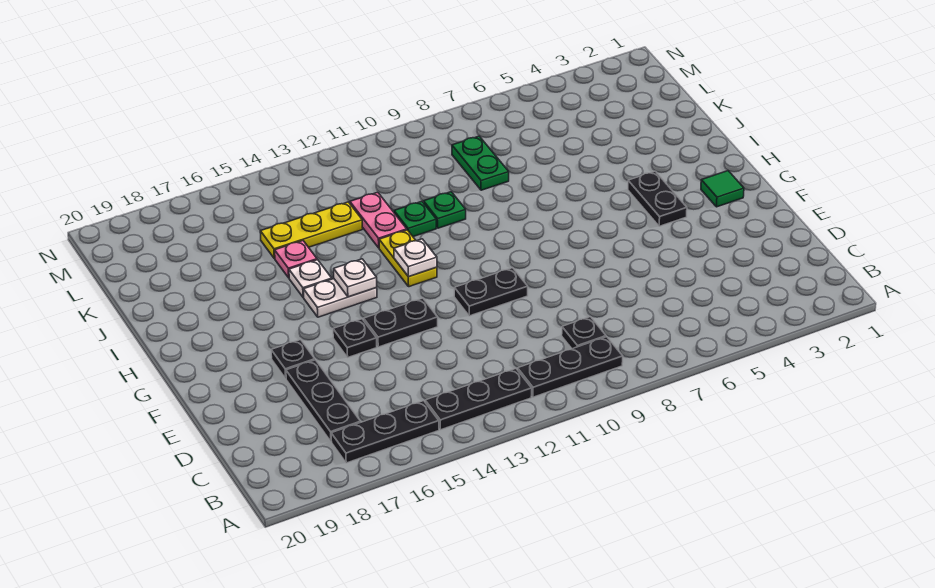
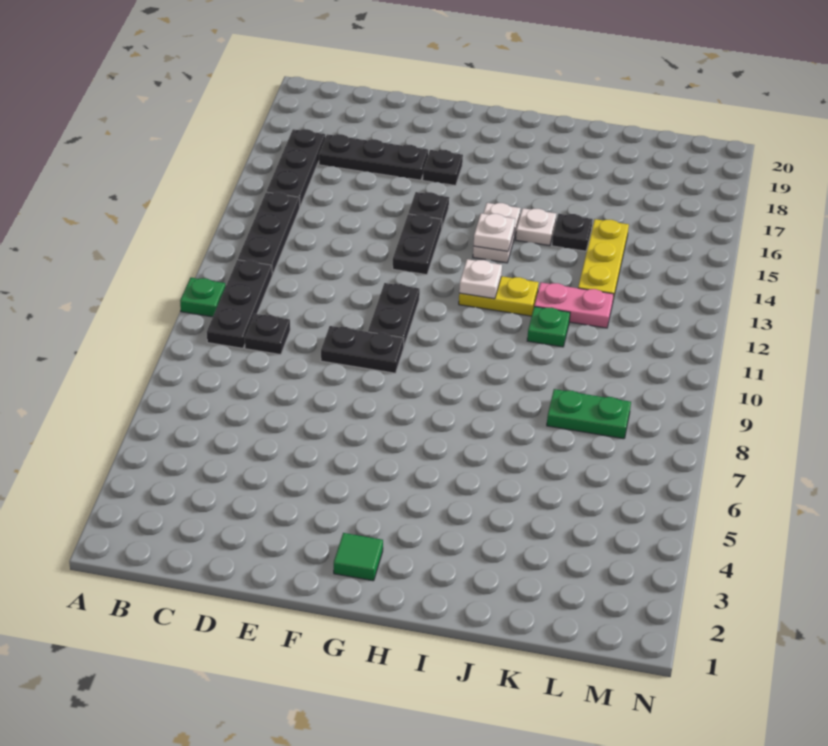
black plate G4:H4 level 1 -> black plate E9:F9 level 1
green plate J10 level 1 -> green plate A10 level 1
pink plate J15 level 1 -> black plate J15 level 1

